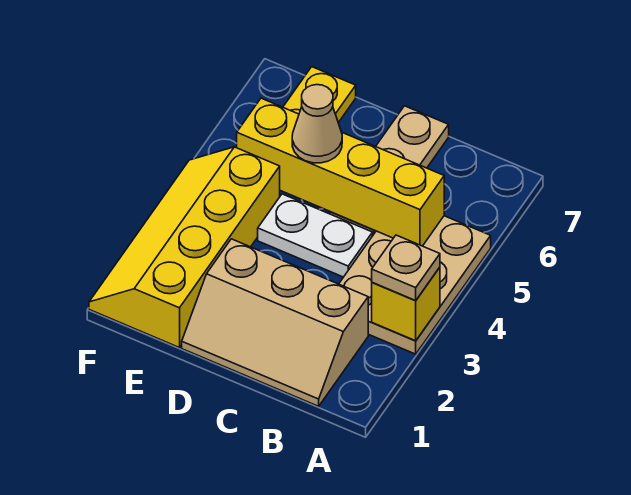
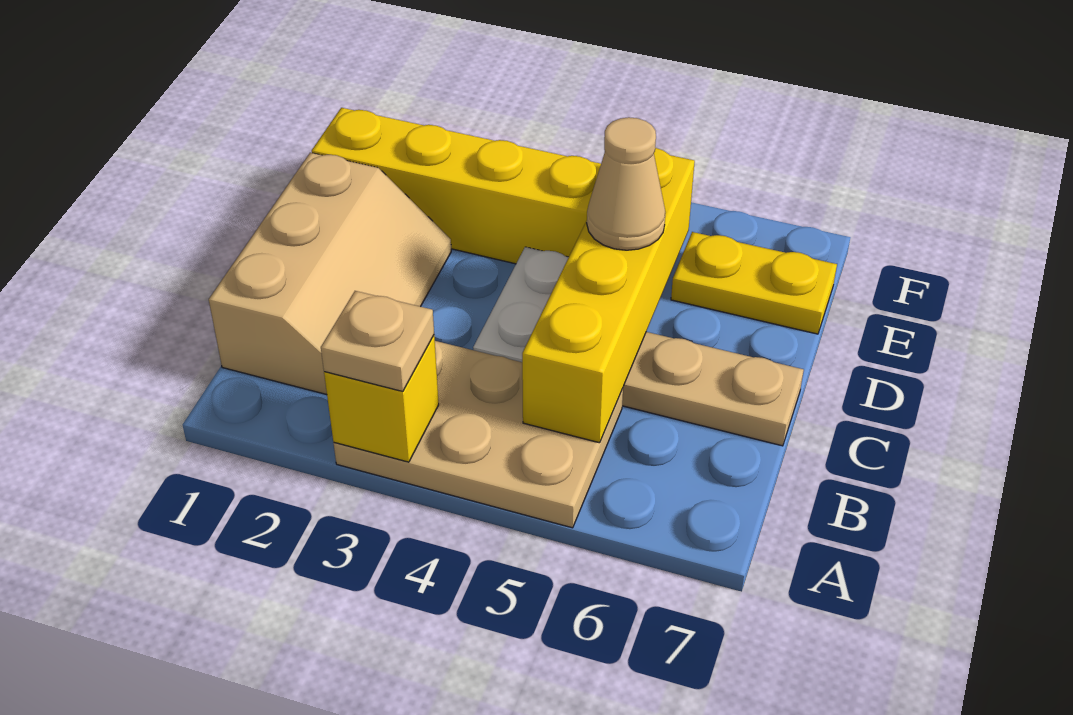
tan slope B1:D2 level 1 top 2 -> tan slope B1:D2 level 1 top 1

